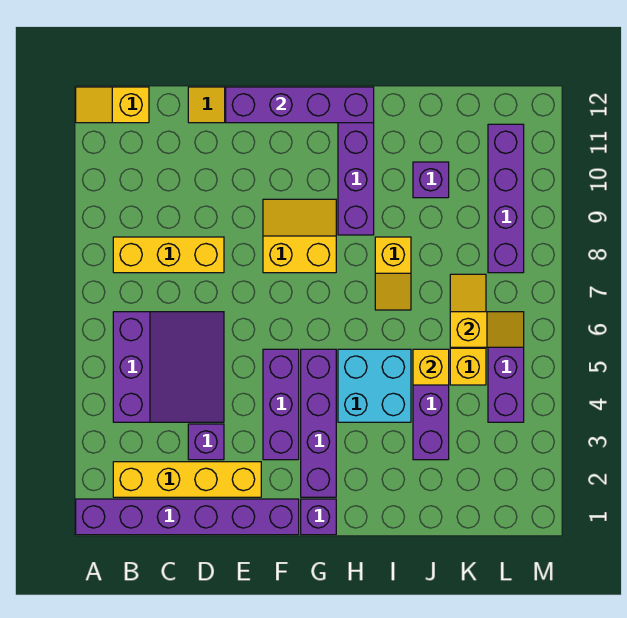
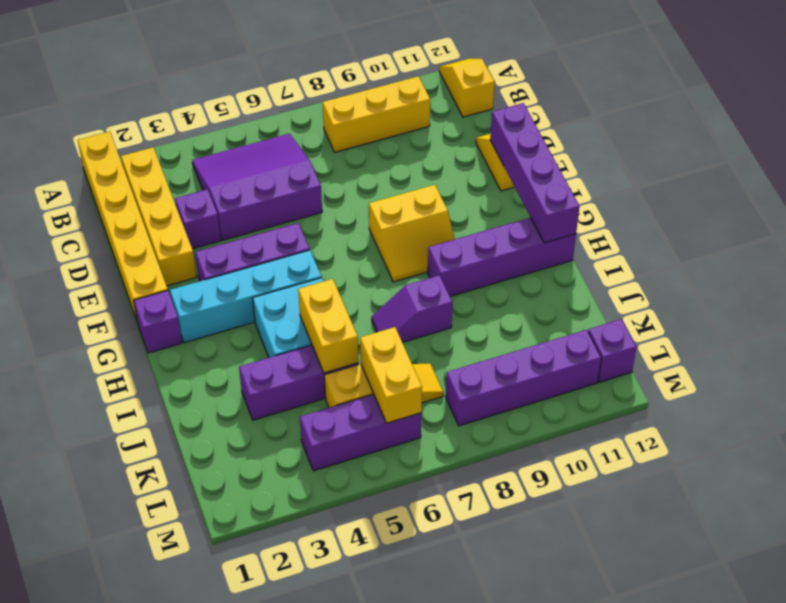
purple brick A1:F1 level 1 -> yellow brick A1:F1 level 1
purple slope B4:D6 level 1 top B -> purple slope B4:D6 level 1 top D
yellow brick B8:D8 level 1 -> yellow brick B8:B10 level 1
yellow slope F8:G9 level 1 top 8 -> yellow slope F8:G9 level 1 top F
purple brick G2:G5 level 1 -> cyan brick G2:G5 level 1
yellow slope I7:I8 level 1 top 8 -> purple slope I7:I8 level 1 top 8
yellow brick J5 level 2 -> yellow brick I5:J5 level 2
purple brick J10 level 1 -> purple brick L12 level 1
yellow slope K6:L6 level 2 top K -> yellow brick K6:L6 level 2

